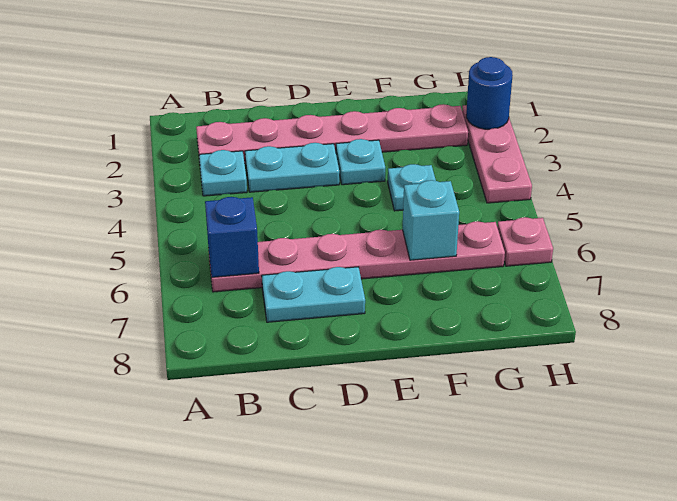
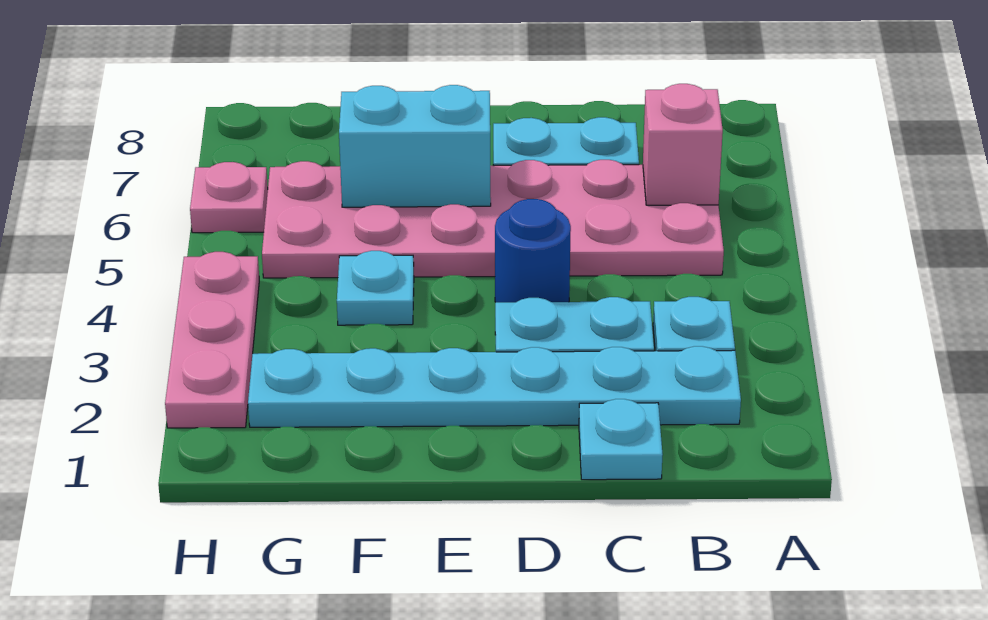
pink plate B2:G2 level 1 -> cyan plate B2:G2 level 1
pink plate B6:G6 level 1 -> pink plate B5:G6 level 1
blue brick B6 level 2 -> pink brick B6 level 2
cyan plate E3 level 1 -> cyan plate C1 level 1
cyan brick F6 level 2 -> cyan brick E6:F6 level 2
blue round brick H2 level 2 -> blue round brick D4 level 1

